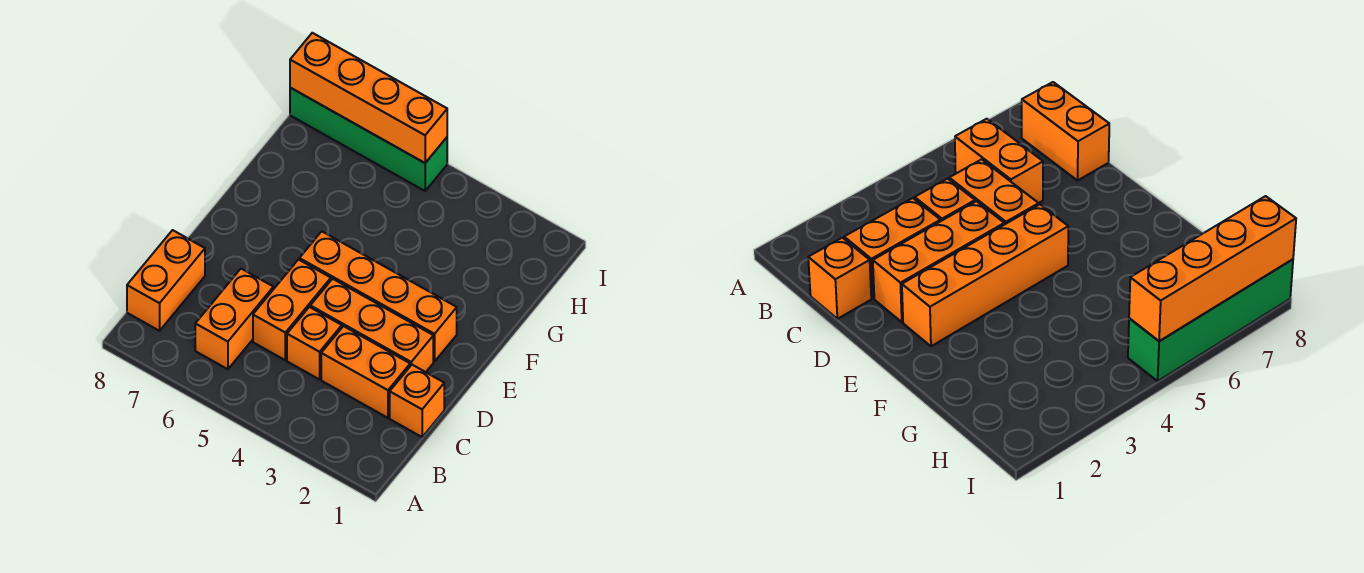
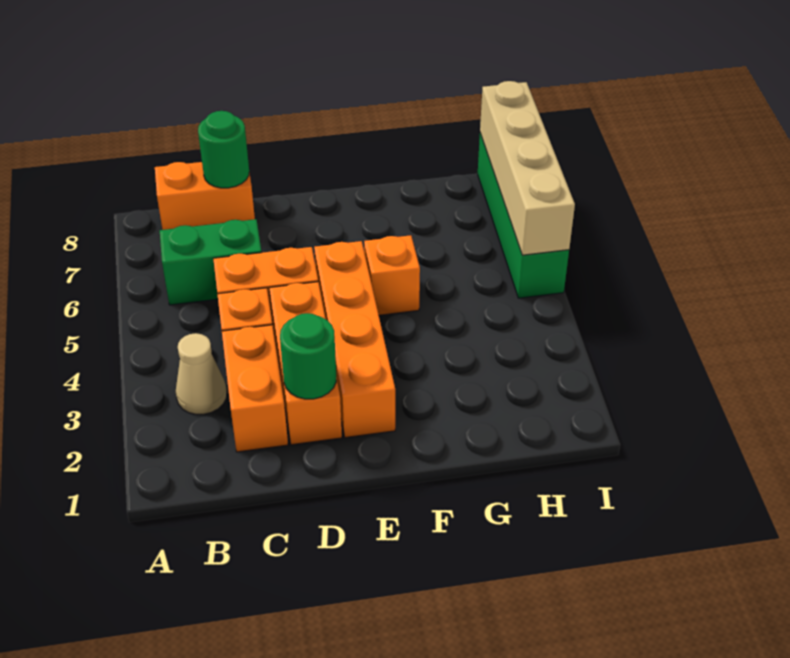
none -> tan cone B3 level 1
orange brick B6:C6 level 1 -> green brick B6:C6 level 1
orange brick C1 level 1 -> orange brick F5 level 1
none -> green round brick C8 level 2
none -> green round brick D2 level 2
orange brick I5:I8 level 2 -> tan brick I5:I8 level 2

